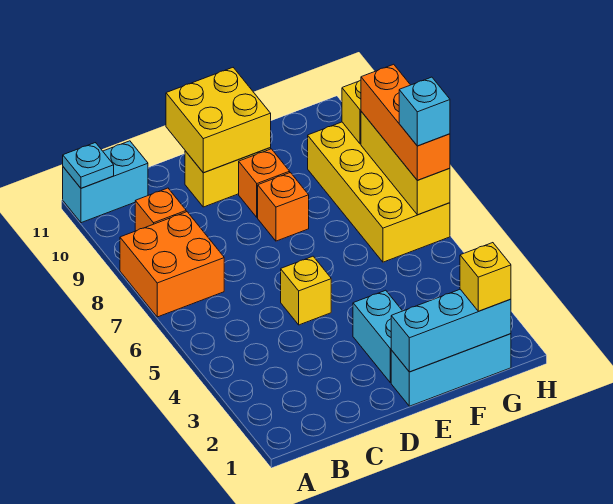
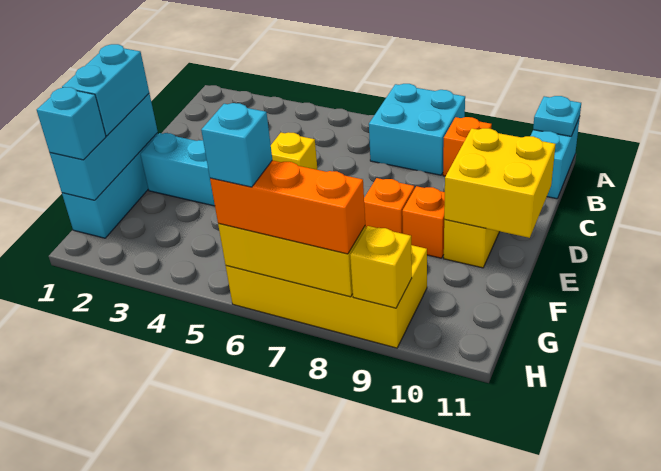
orange brick A7:B8 level 1 -> cyan brick A7:B8 level 1
none -> cyan brick E1:F1 level 3
yellow brick G1 level 3 -> cyan brick G1 level 3

